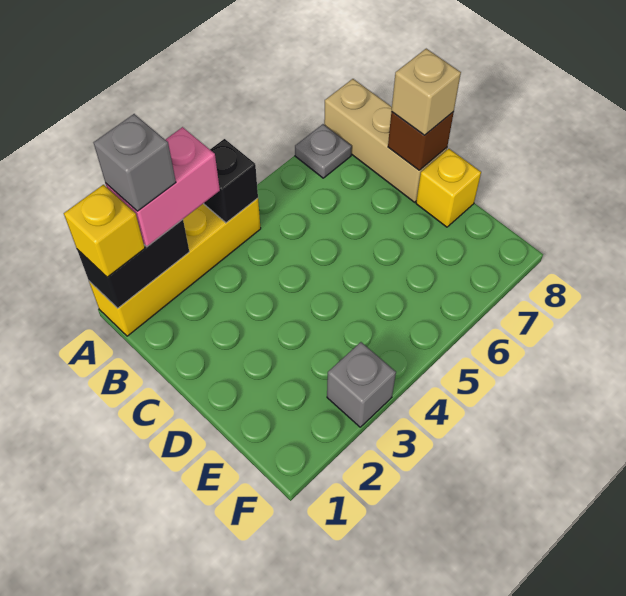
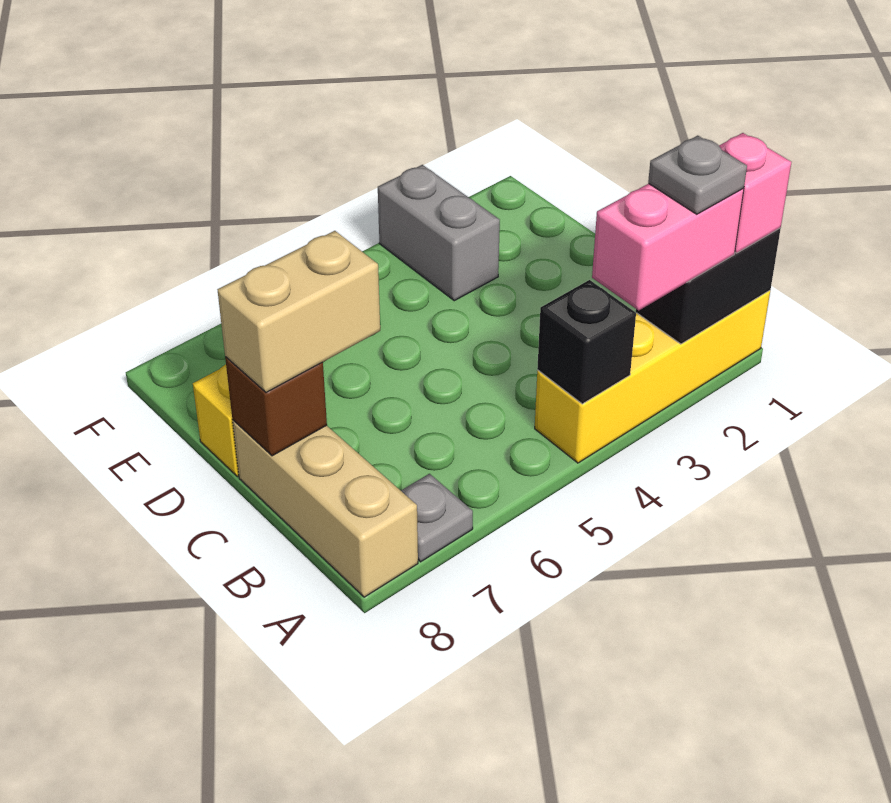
yellow brick A1 level 3 -> pink brick A1 level 3
grey brick A2 level 4 -> grey plate A2 level 4
tan brick C8 level 3 -> tan brick C7:C8 level 3
grey brick F3 level 1 -> grey brick E3:F3 level 1

